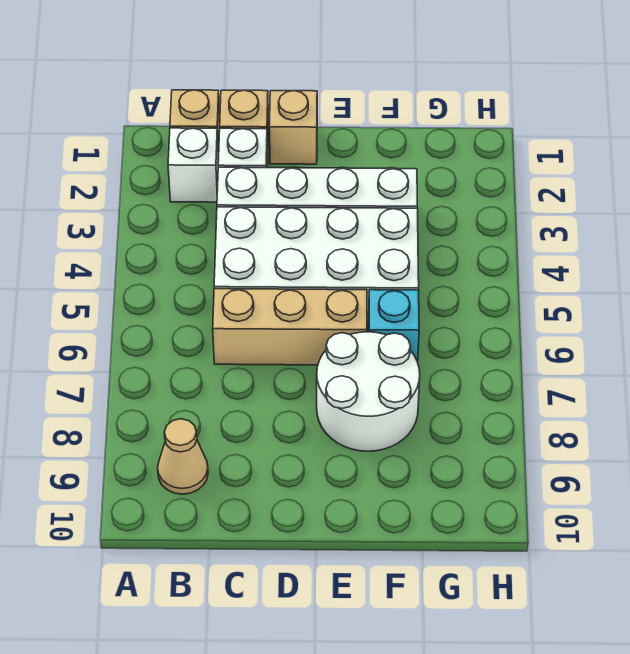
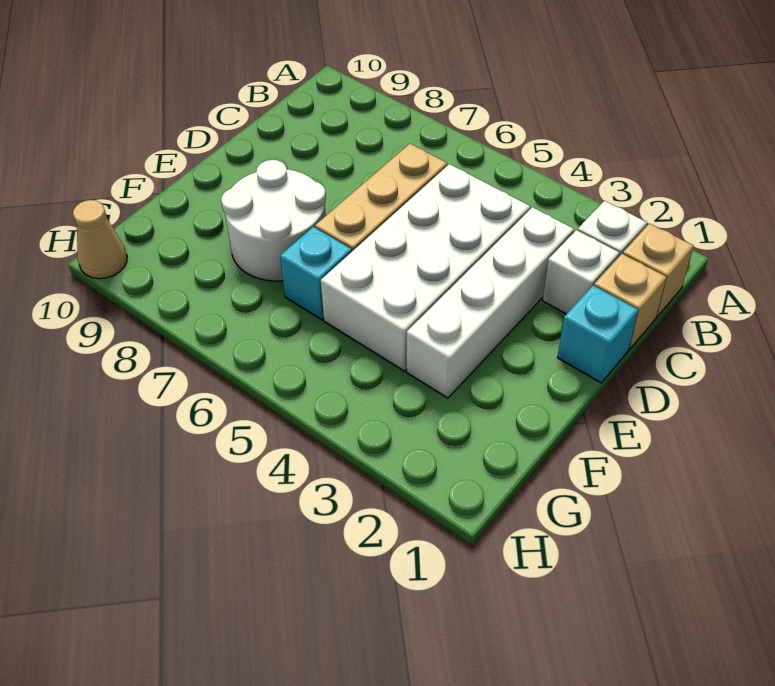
tan cone B9 level 1 -> tan cone H10 level 1
tan brick D1 level 1 -> cyan brick D1 level 1

